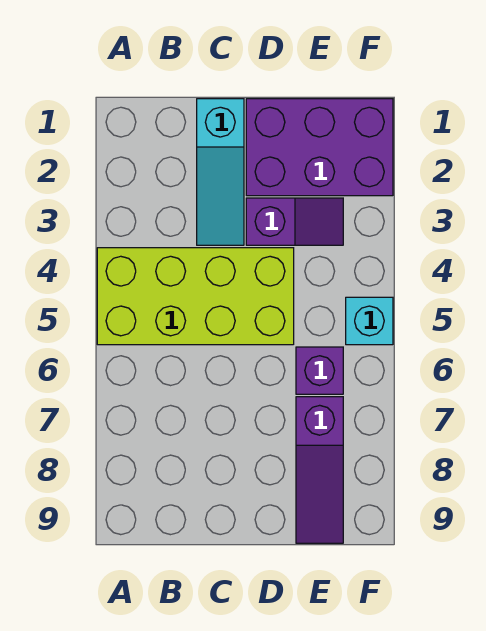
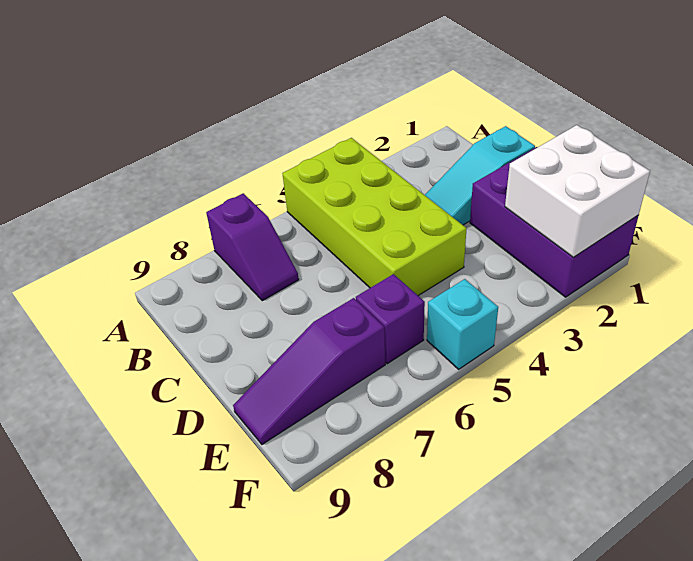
purple slope D3:E3 level 1 top D -> purple slope A7:B7 level 1 top A
none -> white brick E1:F2 level 2

